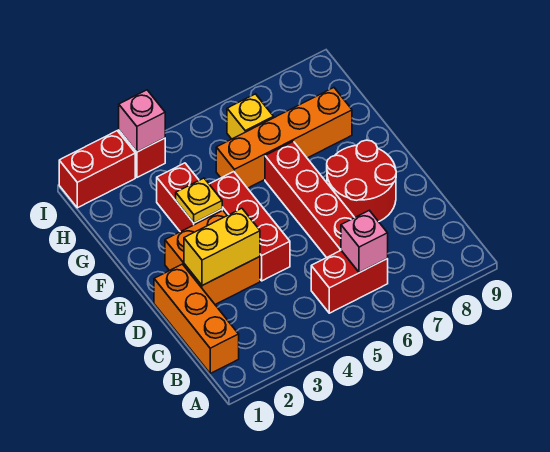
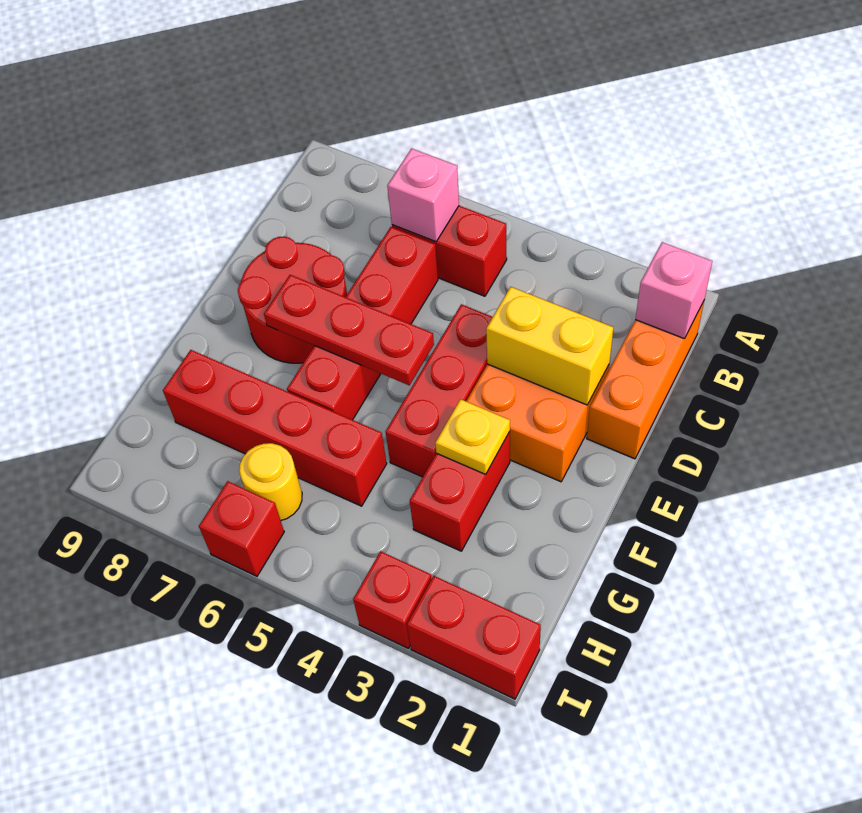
none -> red plate E5:E7 level 2
orange brick G5:G8 level 1 -> red brick G5:G8 level 1
yellow brick H6 level 1 -> yellow round brick H6 level 1
pink brick I3 level 2 -> pink brick B1 level 2
none -> red brick I6 level 1

